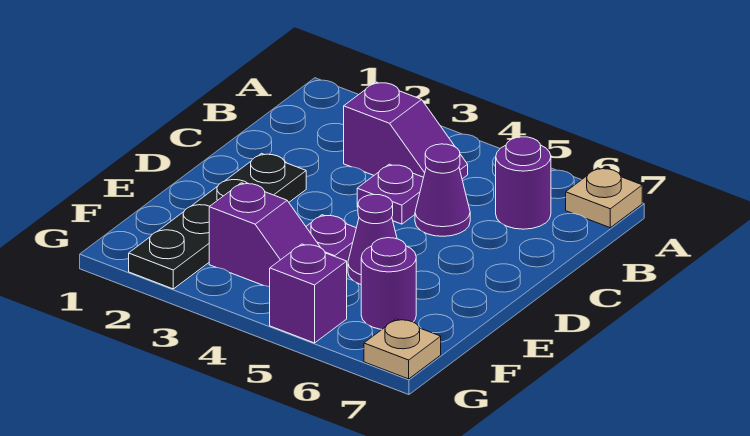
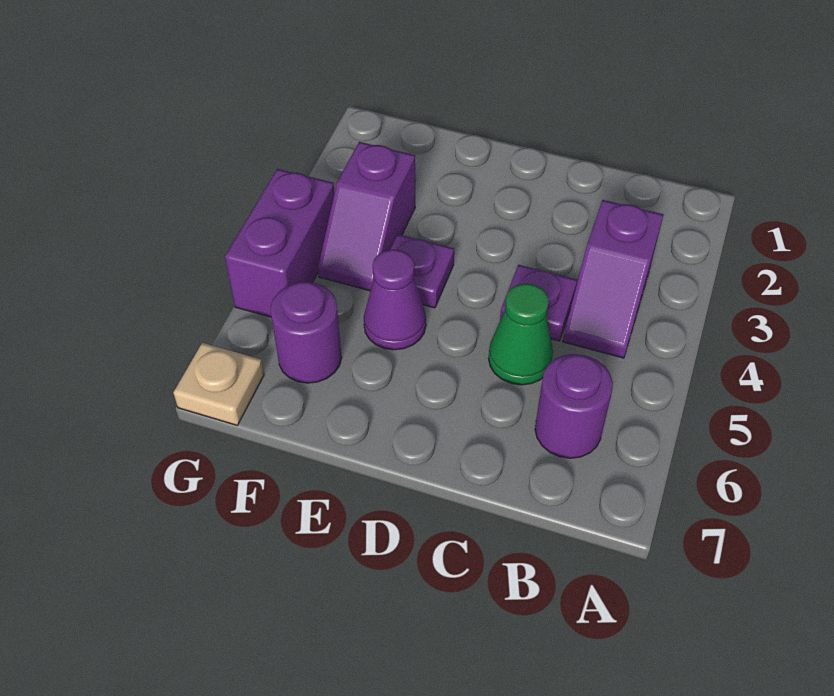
tan plate A7 level 1 -> none
purple cone C5 level 1 -> green cone C5 level 1
black plate D2:G2 level 1 -> none
purple brick G5 level 1 -> purple brick G4:G5 level 1

